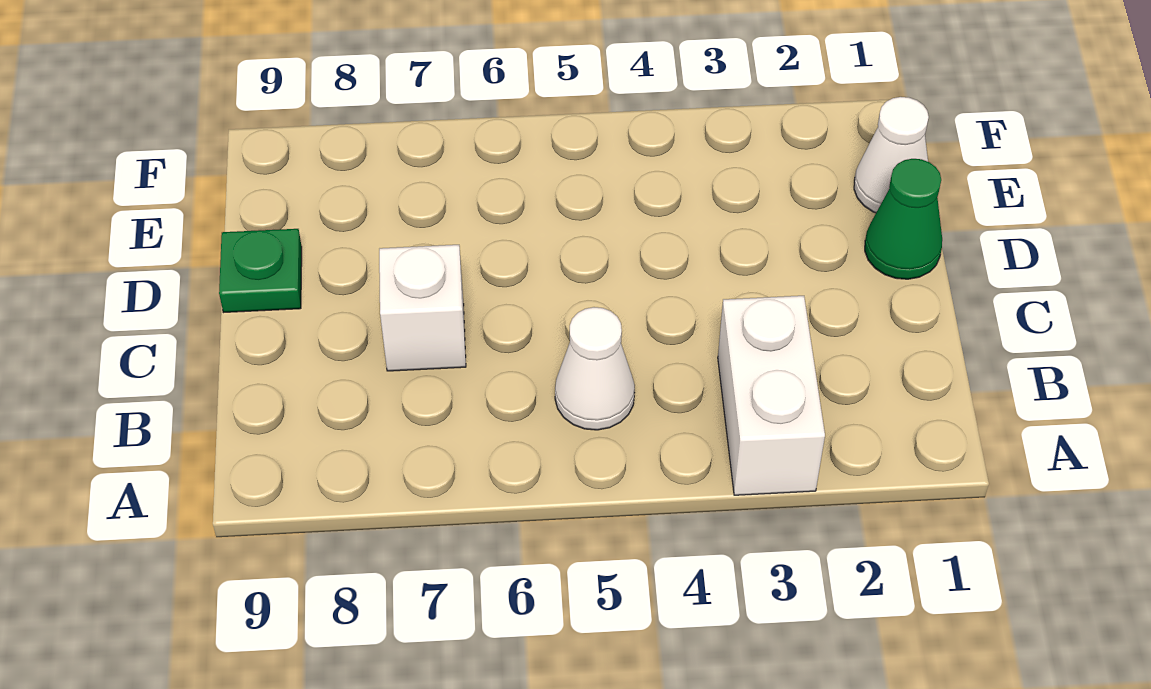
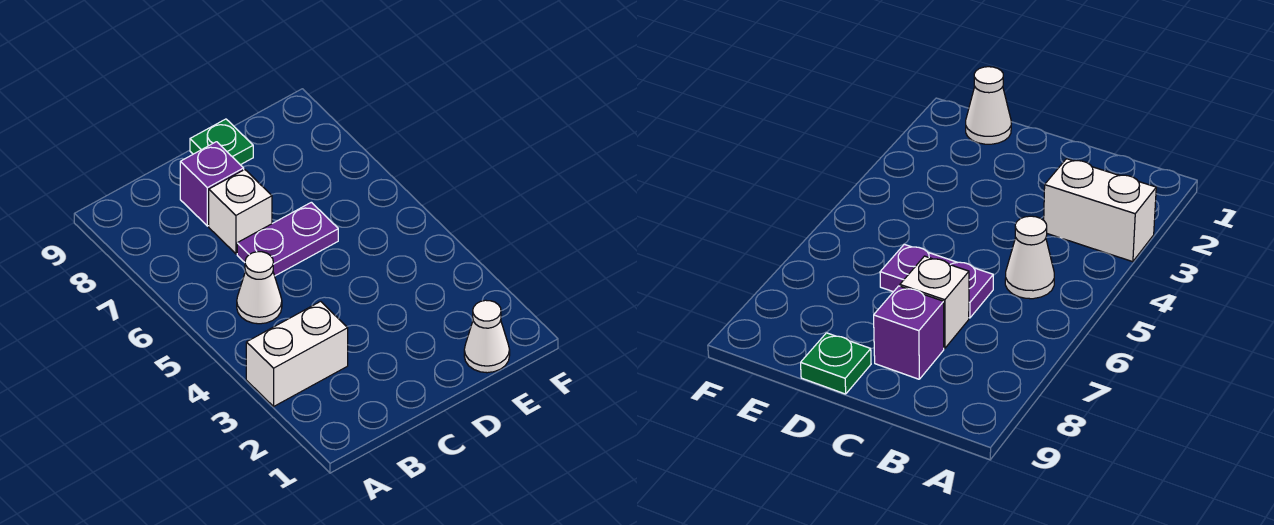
none -> purple plate C6:D6 level 1
none -> purple brick C8 level 1
green cone D1 level 1 -> none

